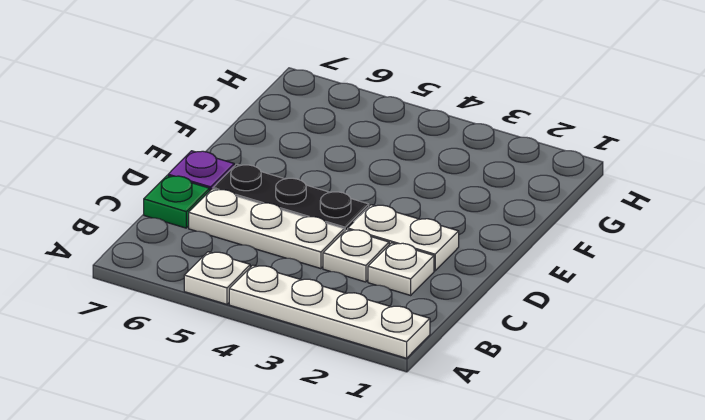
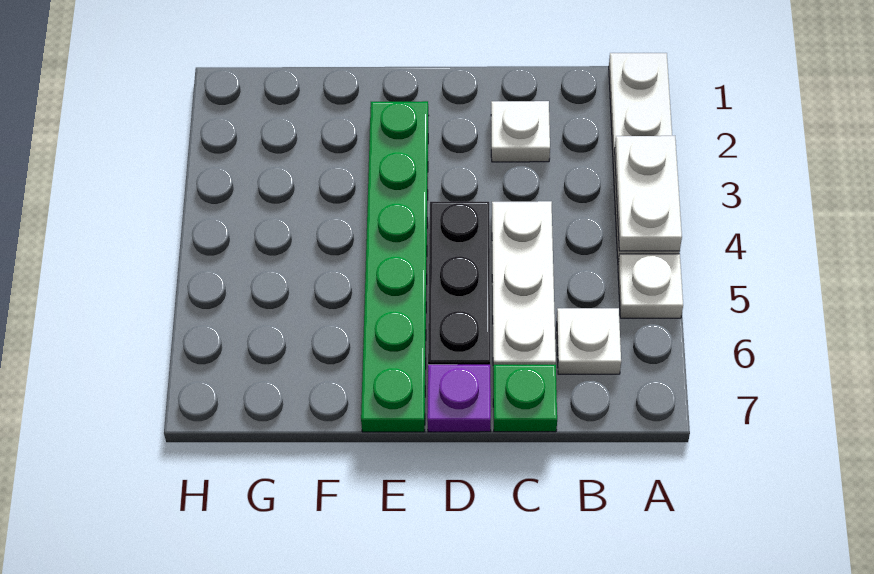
white plate C3 level 1 -> white plate B6 level 1
white plate D2:D3 level 1 -> white plate A3:A4 level 2
none -> green plate E2:E7 level 1

